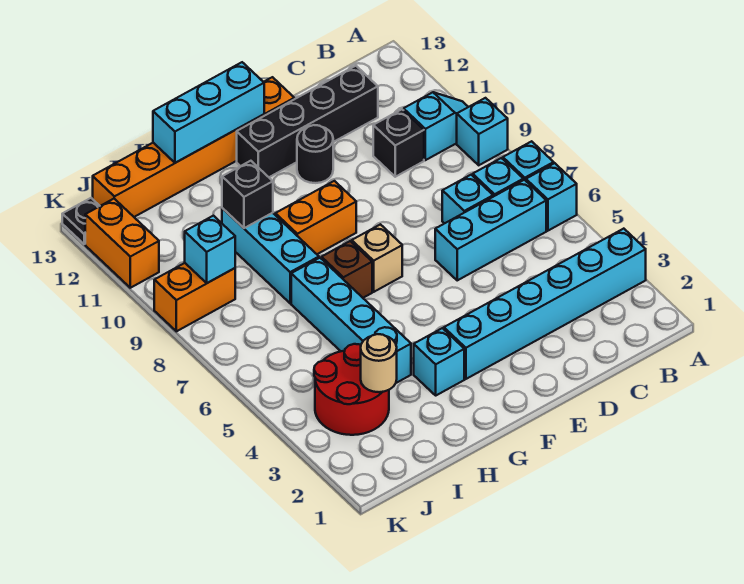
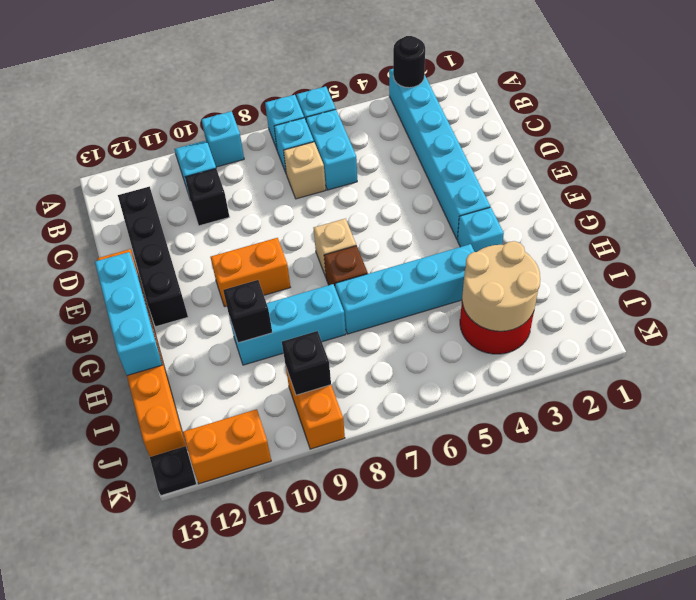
cyan brick B6:D6 level 1 -> cyan brick B6:C6 level 1
cyan brick C7 level 1 -> tan brick C7 level 1
black round brick E11 level 1 -> black round brick A3 level 2
orange brick F9:G9 level 1 -> orange brick F9:F10 level 1
tan round brick I3 level 2 -> tan round brick I3:J4 level 2
cyan brick J9 level 2 -> black brick J9 level 2

